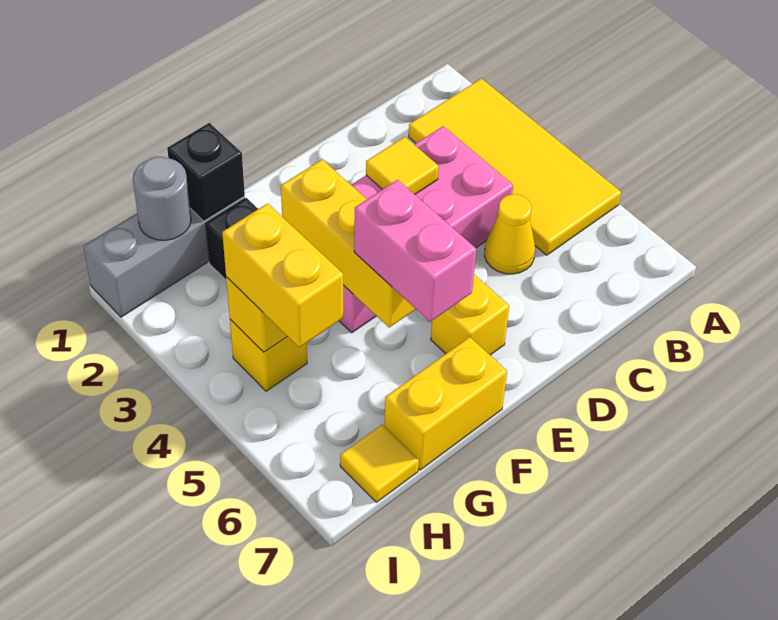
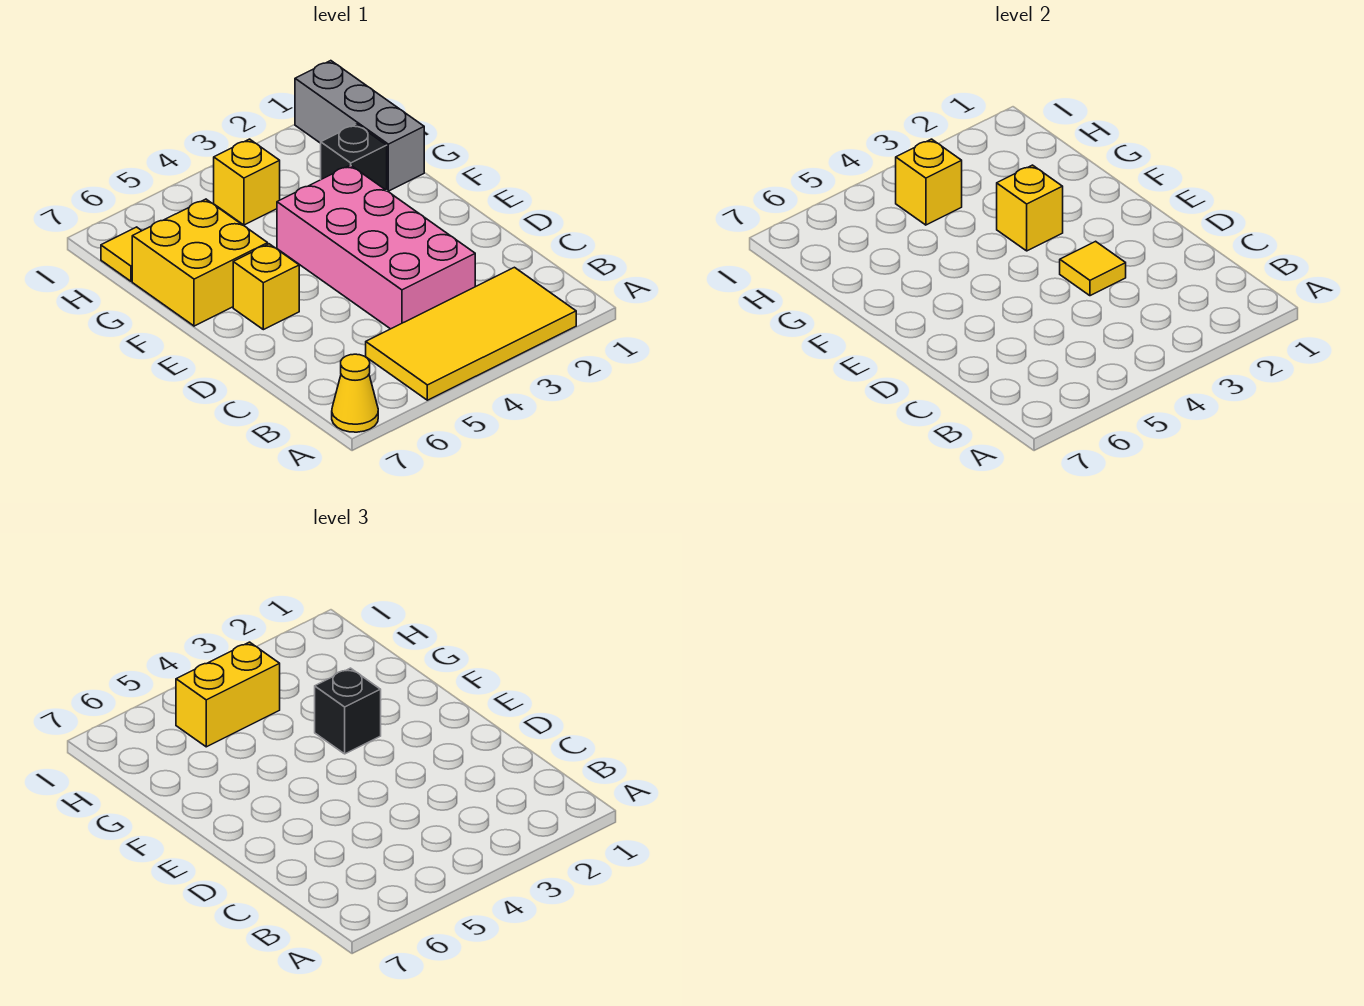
yellow cone C5 level 1 -> yellow cone A7 level 1
yellow brick F3:F5 level 2 -> yellow brick F3 level 2
pink brick F5:F6 level 3 -> none
yellow brick F7:G7 level 1 -> yellow brick F6:G7 level 1
black brick G1 level 2 -> black brick F3 level 3
grey round brick H1 level 2 -> none

